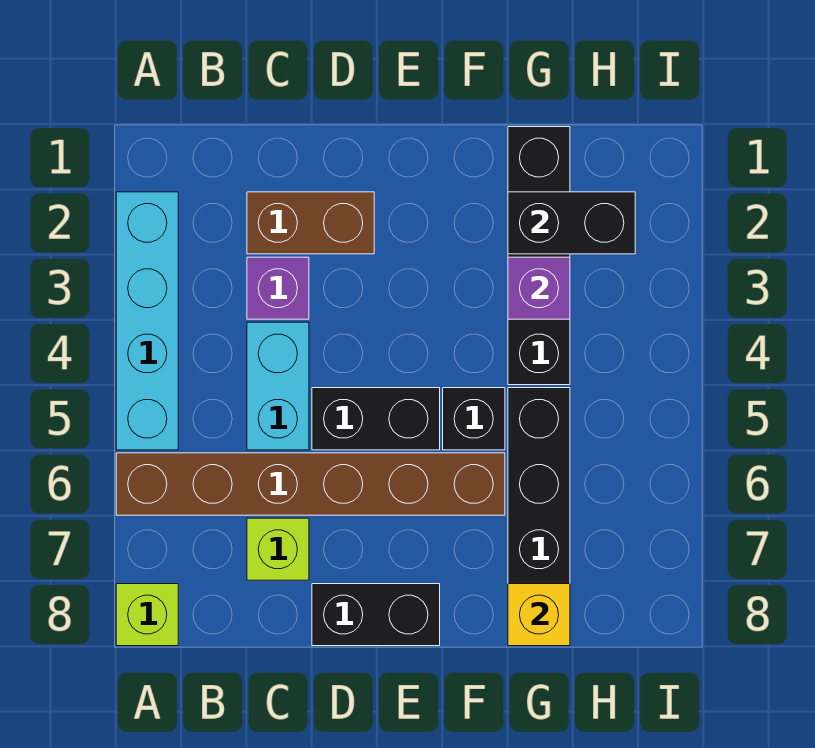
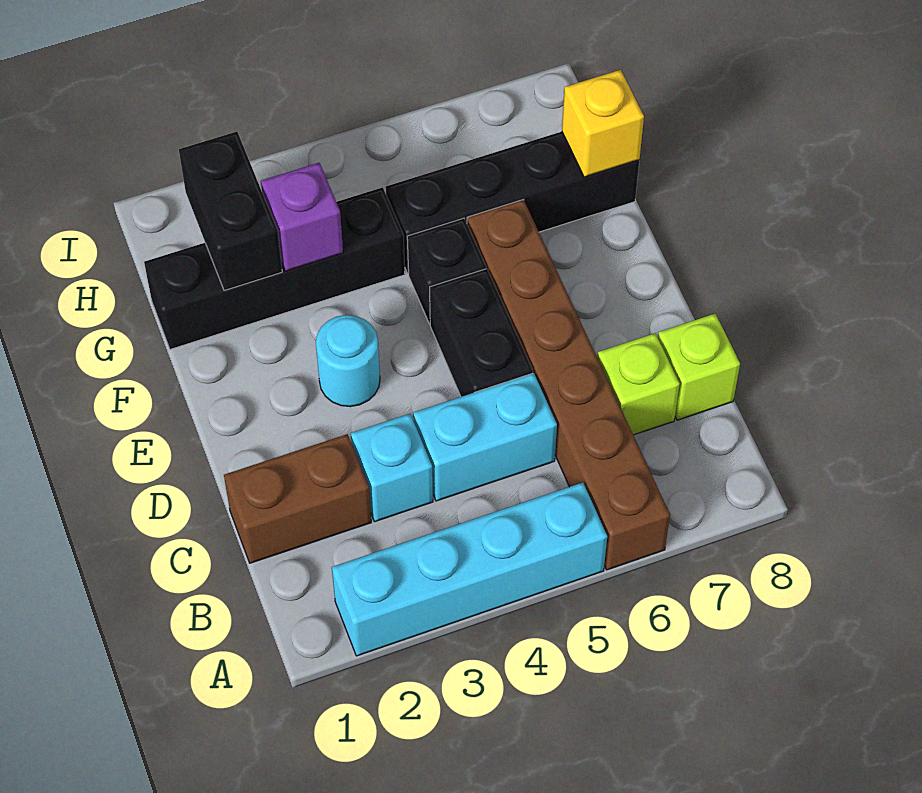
lime brick A8 level 1 -> lime brick C8 level 1
brown brick C2:D2 level 1 -> brown brick C1:C2 level 1
purple brick C3 level 1 -> cyan brick C3 level 1
black brick D8:E8 level 1 -> none
none -> cyan round brick E3 level 1

